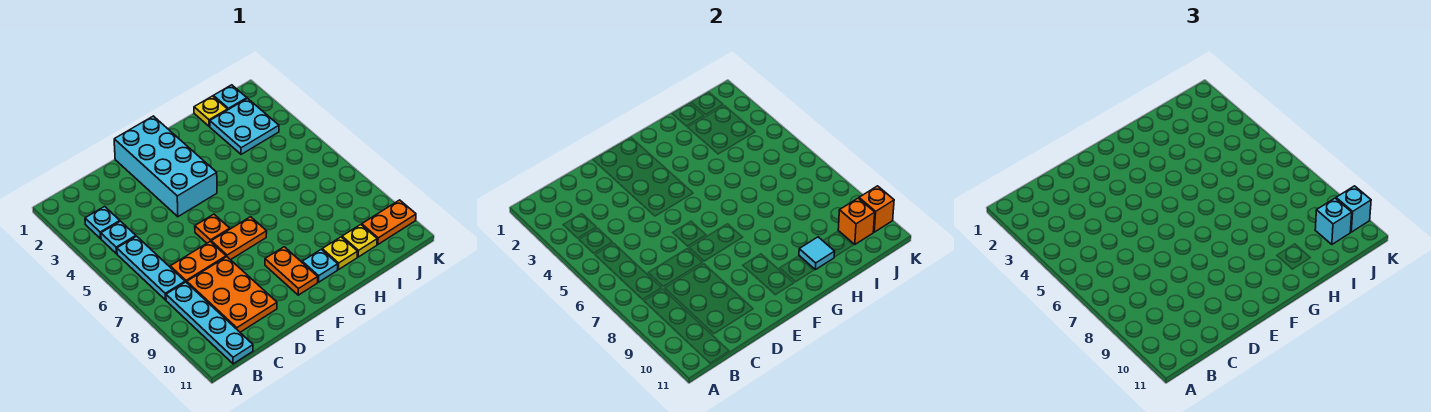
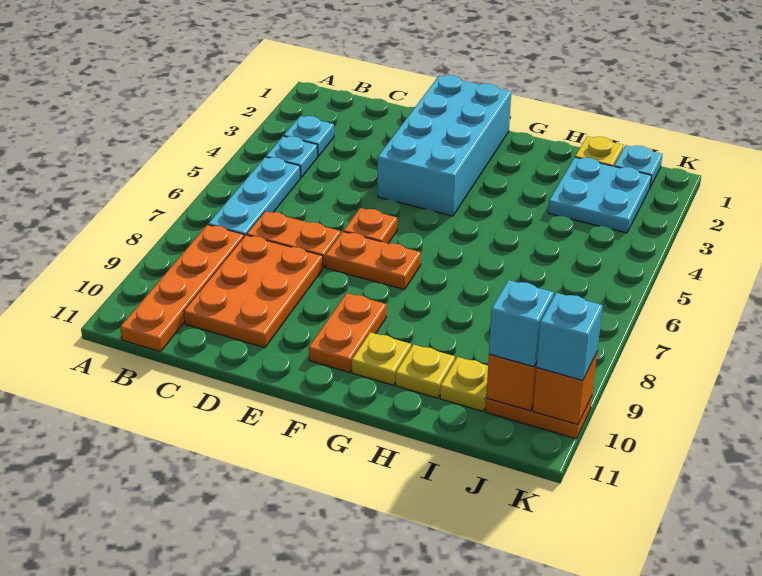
cyan plate B8:B11 level 1 -> orange plate B8:B11 level 1
cyan plate G10 level 1 -> yellow plate G10 level 1
cyan tile H10 level 2 -> none

